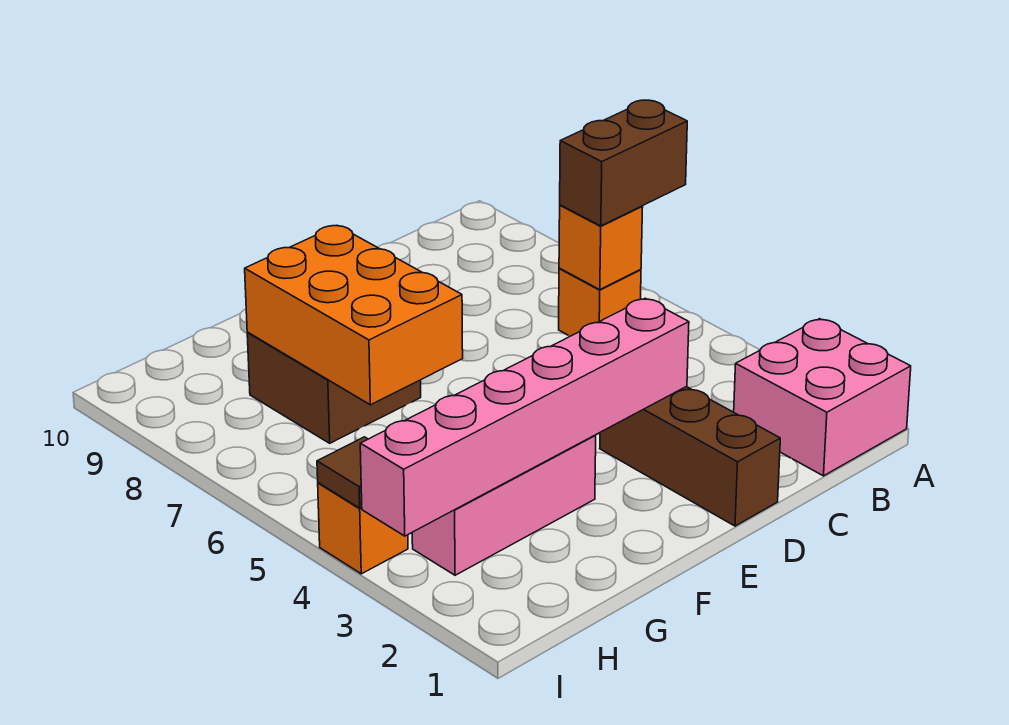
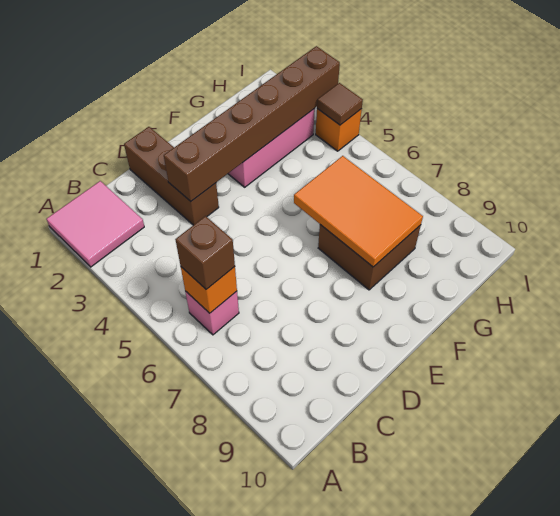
pink brick A1:B2 level 1 -> pink tile A1:B2 level 1
brown brick A6:B6 level 3 -> brown brick B6 level 3
orange brick B6 level 1 -> pink brick B6 level 1
pink brick D3:I3 level 2 -> brown brick D3:I3 level 2
orange brick F6:G8 level 2 -> orange tile F6:G8 level 2

